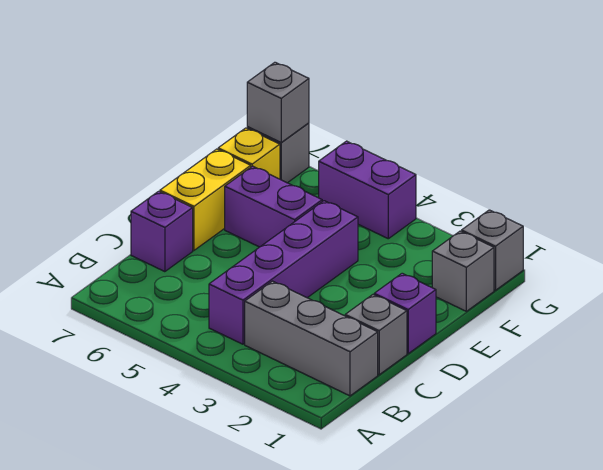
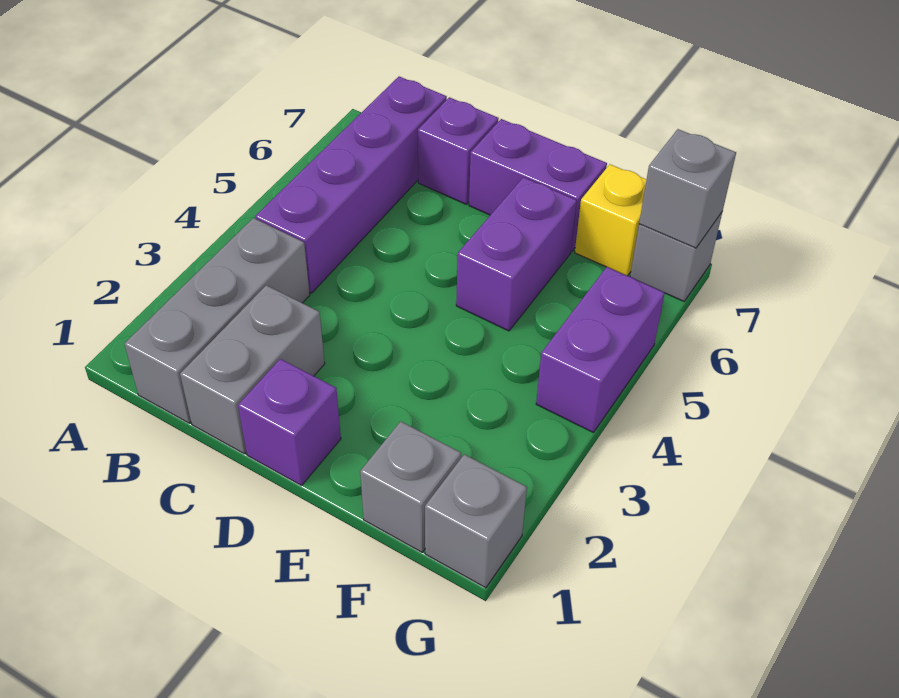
purple brick B4:E4 level 1 -> purple brick B4:B7 level 1
grey brick C1 level 1 -> grey brick C1:C2 level 1
yellow brick D7:E7 level 1 -> purple brick D7:E7 level 1

